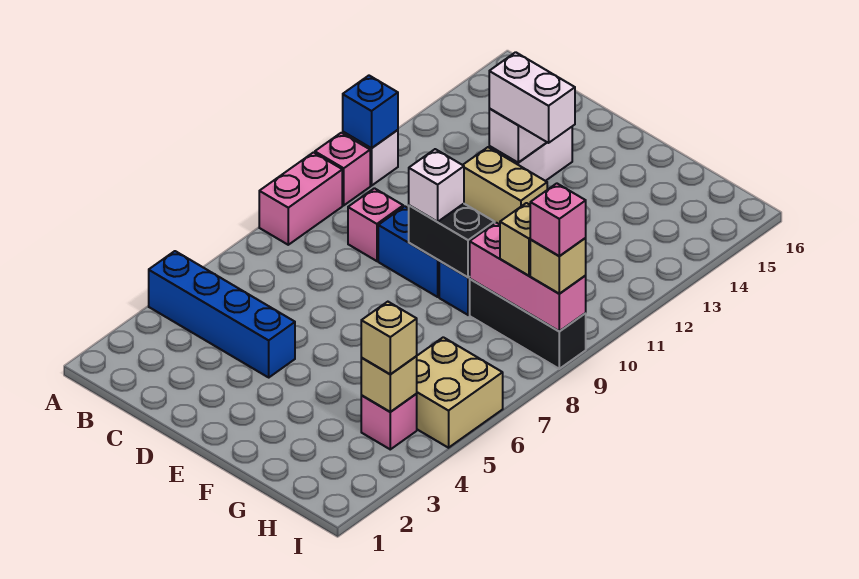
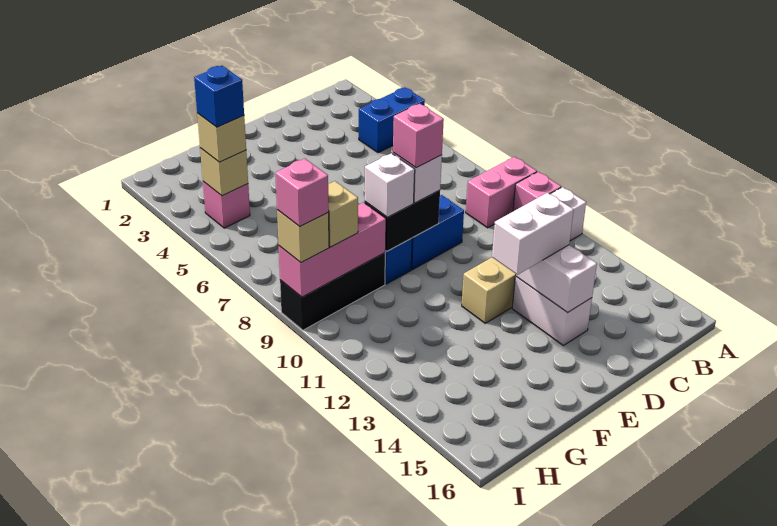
blue brick A4:D4 level 1 -> blue brick A4:B4 level 1
pink brick A8:A9 level 1 -> pink brick A9:B9 level 1
blue brick A11 level 2 -> blue brick H4 level 4
pink brick C9 level 1 -> pink brick E9 level 4
none -> white brick F9 level 3
tan brick H5:I6 level 1 -> none

